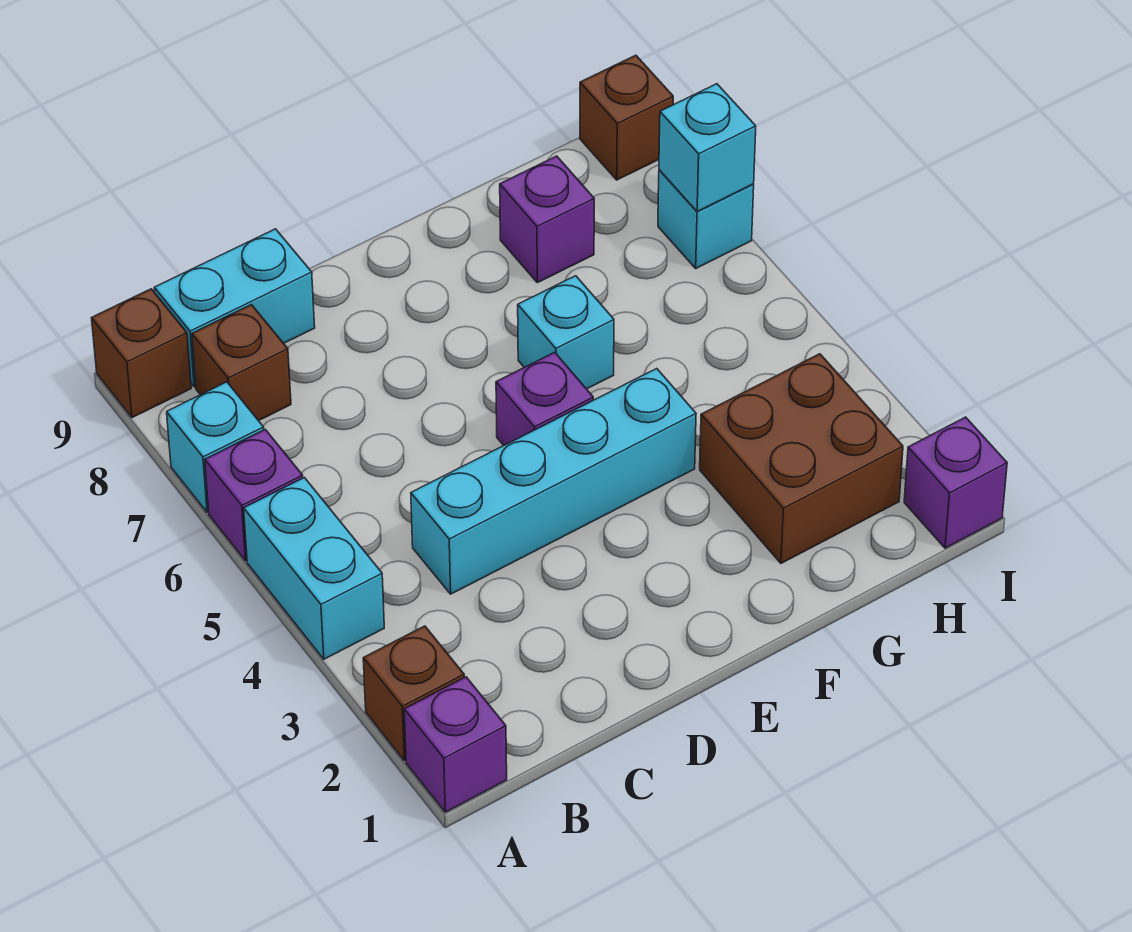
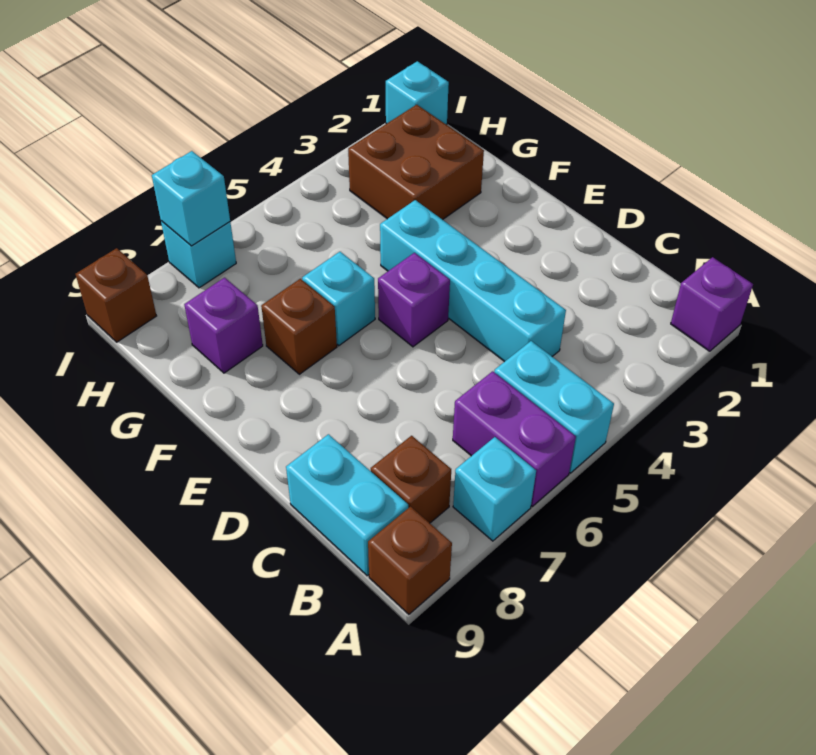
brown brick A2 level 1 -> brown brick F7 level 1
cyan brick A4:A5 level 1 -> cyan brick A5:B5 level 1
purple brick A6 level 1 -> purple brick A6:B6 level 1
purple brick I1 level 1 -> cyan brick I1 level 1

